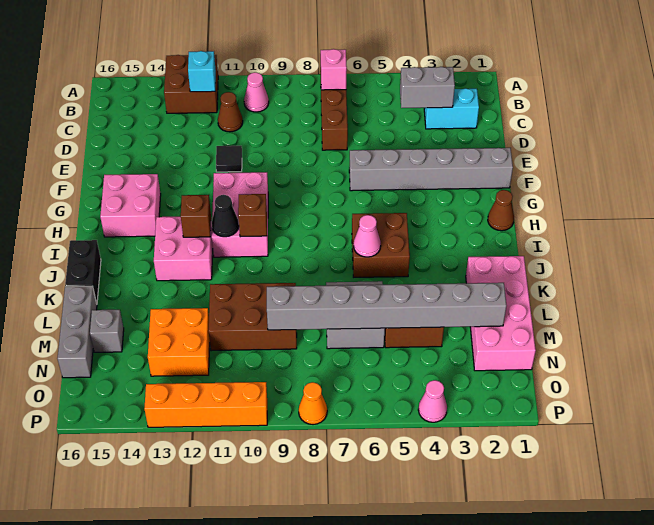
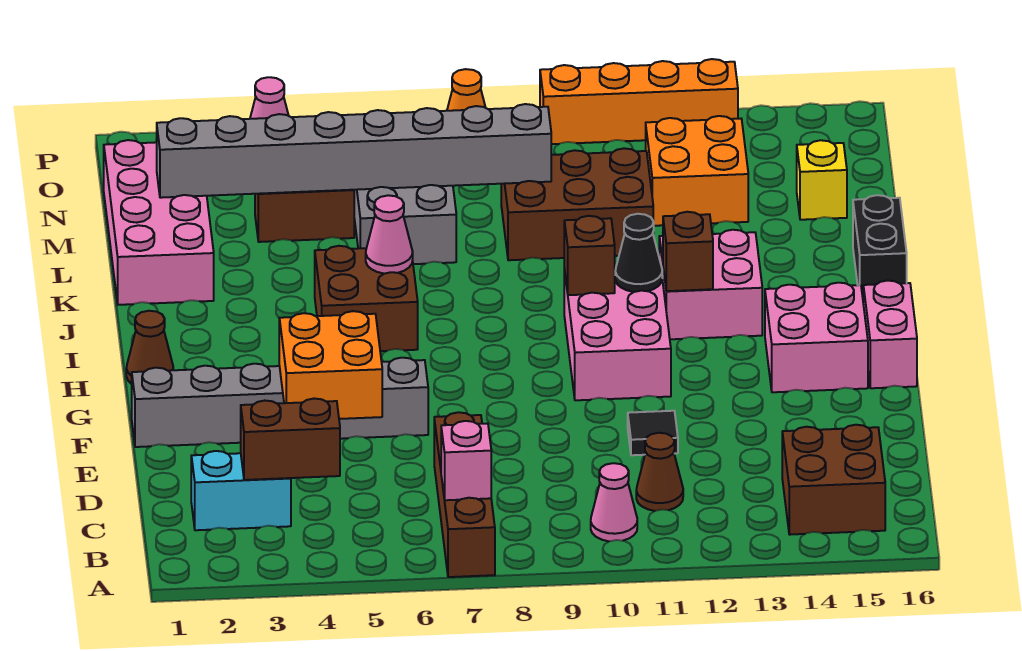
brown brick A12:B13 level 1 -> brown brick B14:C15 level 1
cyan brick B12 level 2 -> none
grey brick C3:C4 level 2 -> brown brick C3:C4 level 2
none -> orange brick E4:F5 level 2
none -> pink brick G16:H16 level 1
grey brick L16:N16 level 1 -> none
grey brick M15 level 1 -> yellow brick M15 level 1

